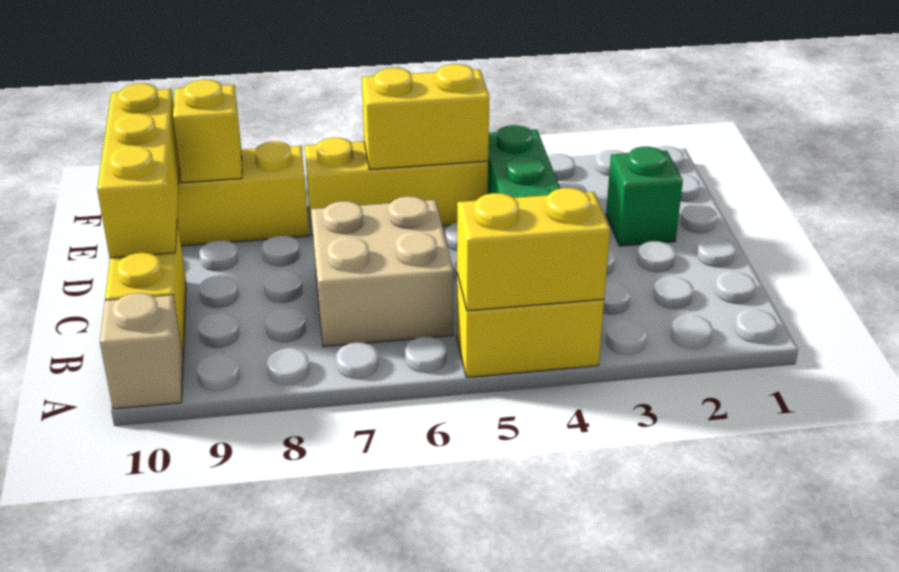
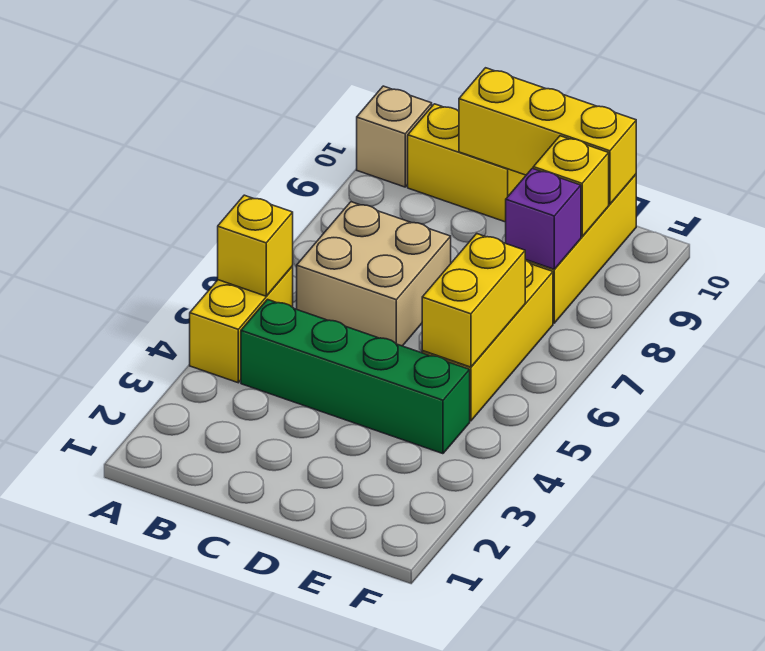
yellow brick A4:A5 level 2 -> yellow brick A5 level 2
green brick D2 level 1 -> none
none -> purple brick E8 level 2

